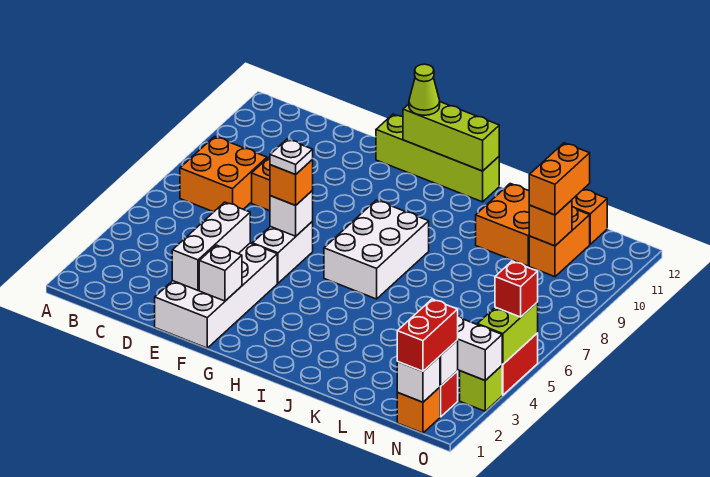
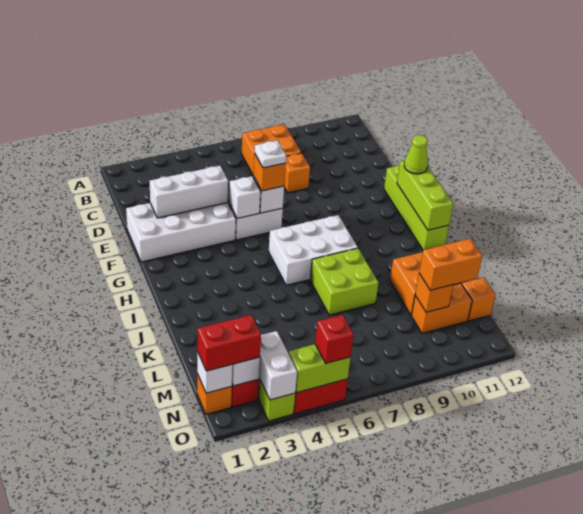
white brick F2 level 2 -> white brick F5 level 2
none -> lime brick J7:K8 level 1

